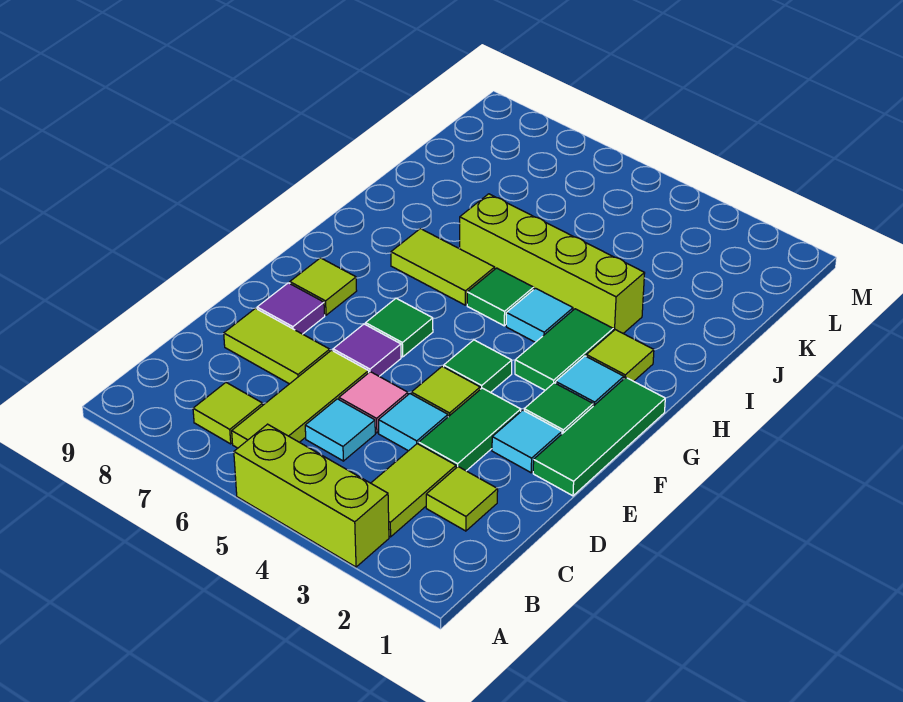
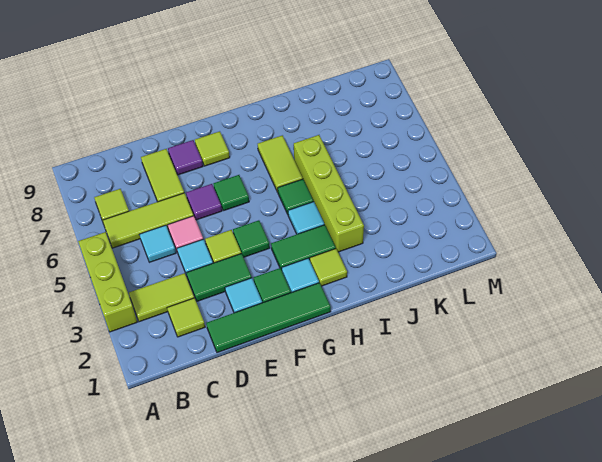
green tile E1:G1 level 1 -> green tile D1:G1 level 1

